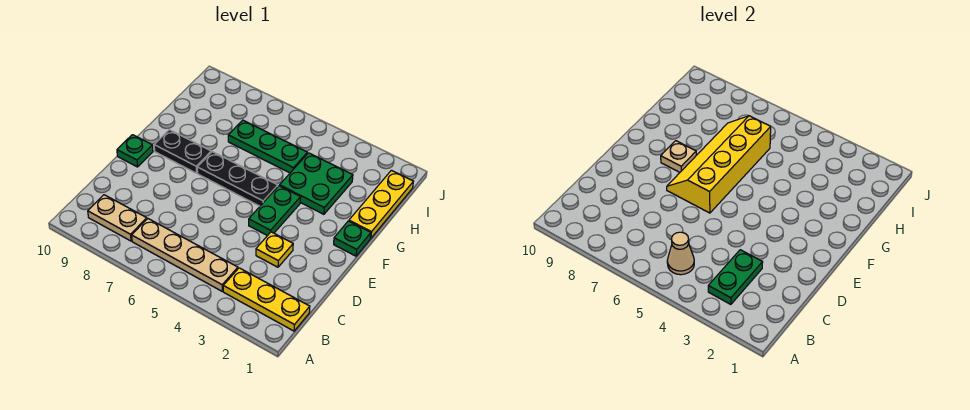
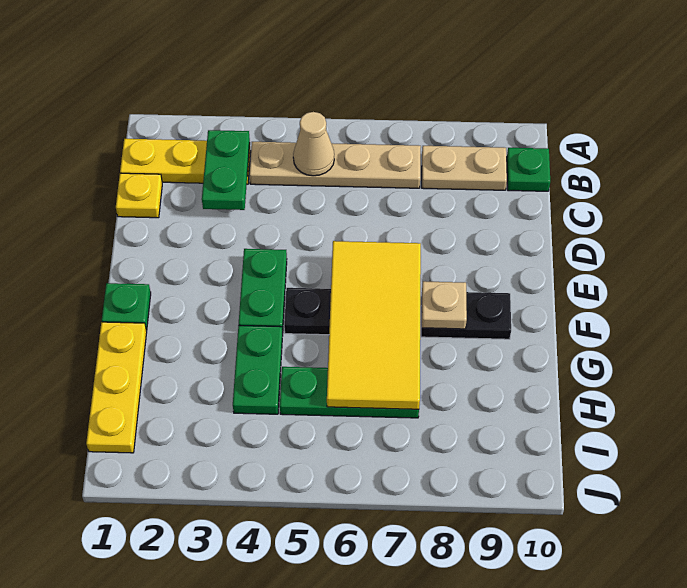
yellow plate D3 level 1 -> yellow plate C1 level 1
yellow slope E6:H7 level 2 top 6 -> yellow tile E6:H7 level 2
green plate E10 level 1 -> green plate B10 level 1
green plate G3:H4 level 1 -> green plate G4:H4 level 1

